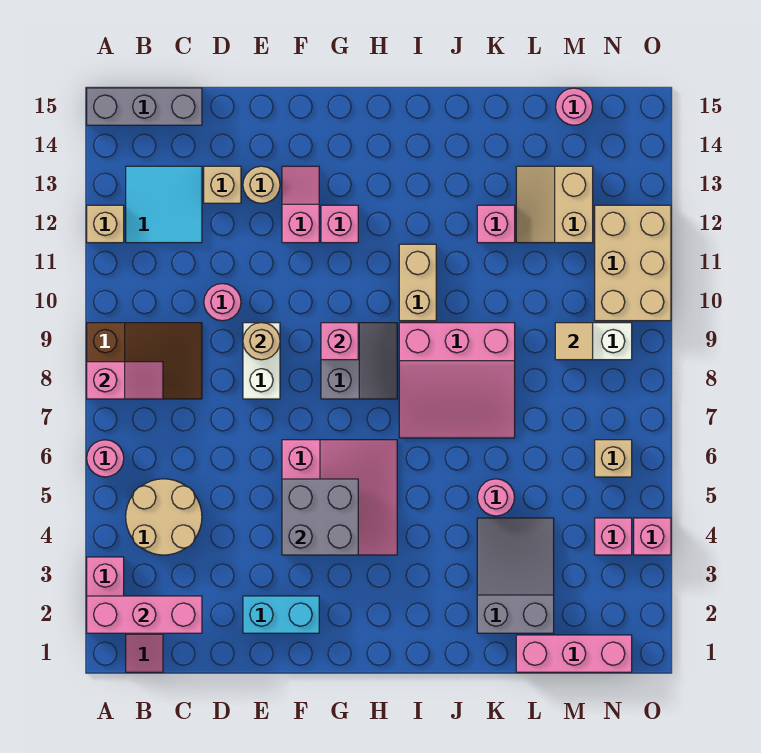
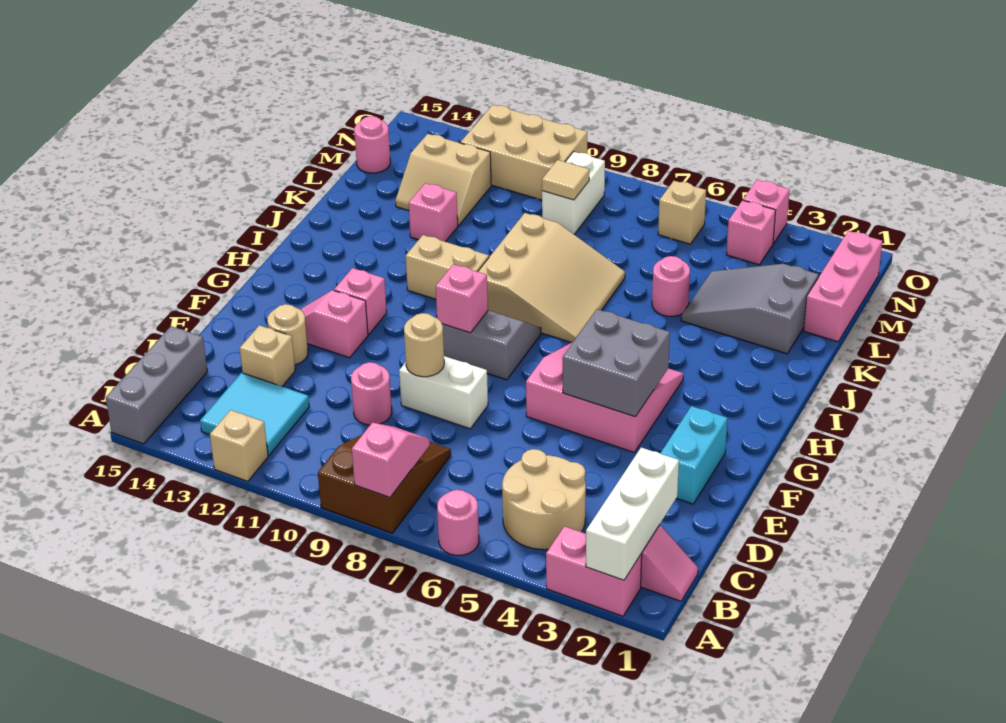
pink brick A2:C2 level 2 -> white brick A2:C2 level 2
pink slope I7:K9 level 1 top 9 -> tan slope I7:K9 level 1 top 9

